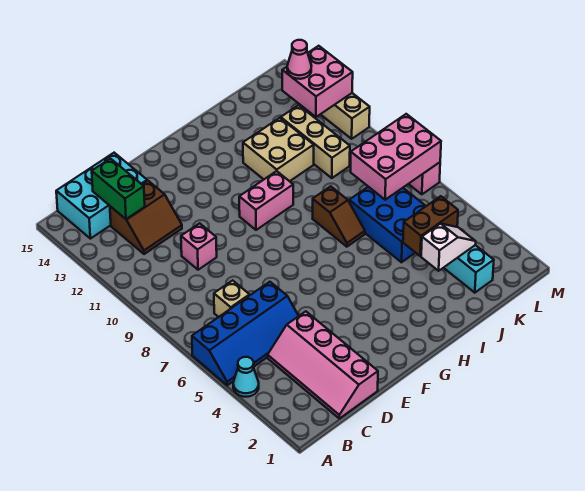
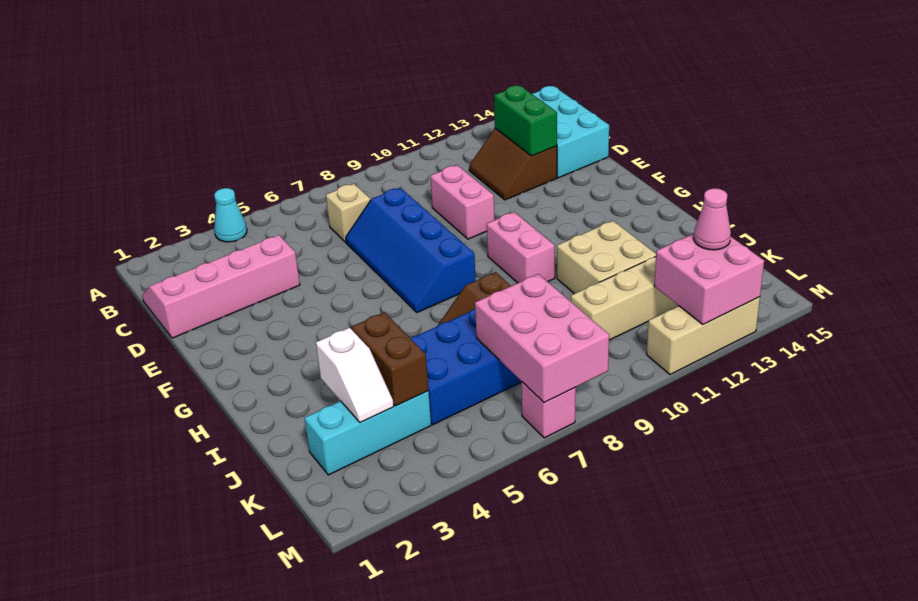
blue slope A5:D6 level 1 top 6 -> blue slope D7:G8 level 1 top 8
green brick C13:C14 level 2 -> green brick C13:D13 level 2
pink brick D10 level 1 -> pink brick D10:E10 level 1

